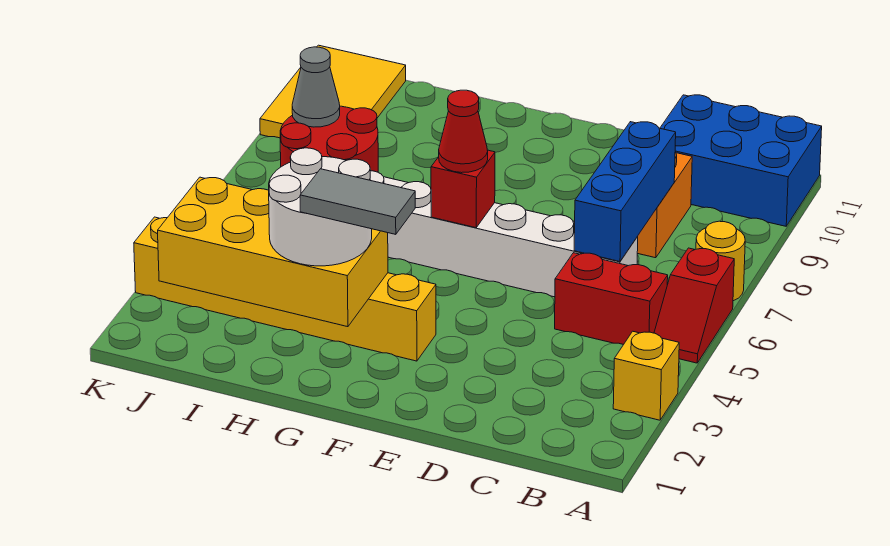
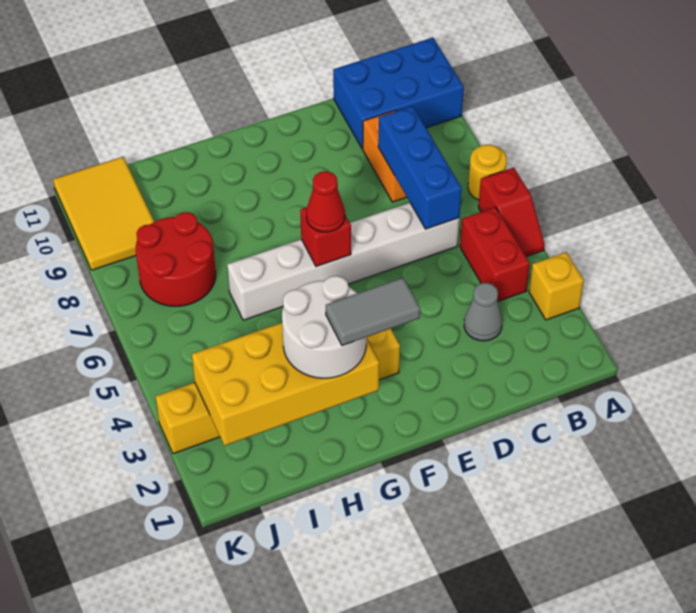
red brick B5:C5 level 1 -> red brick B4:B5 level 1
grey cone J8 level 2 -> grey cone C3 level 1

